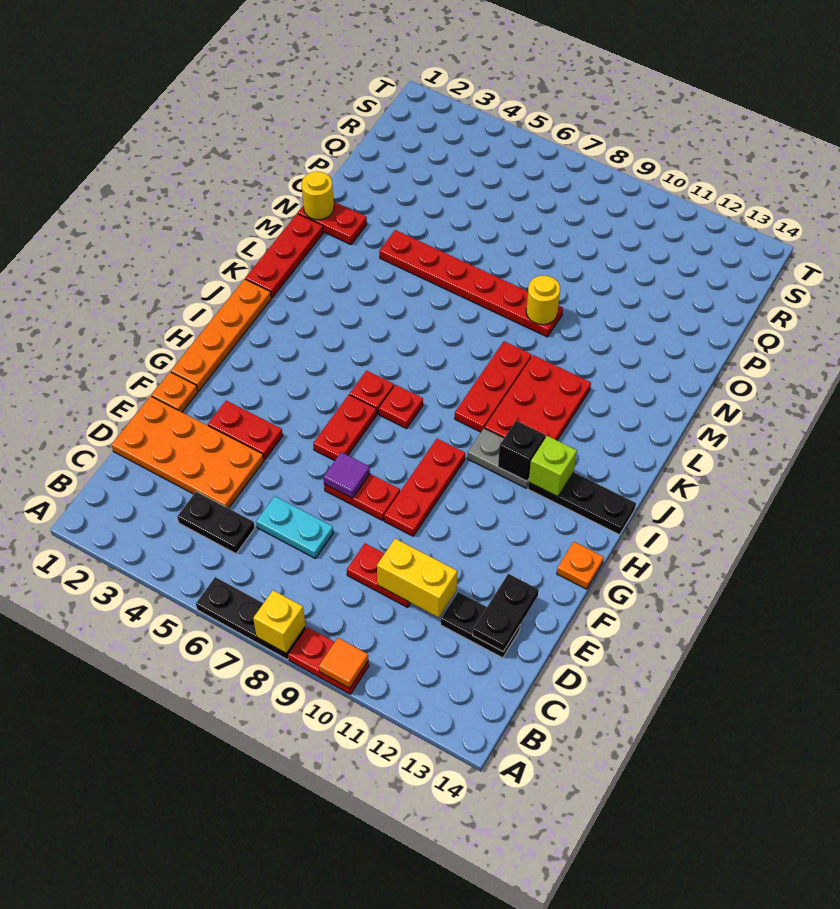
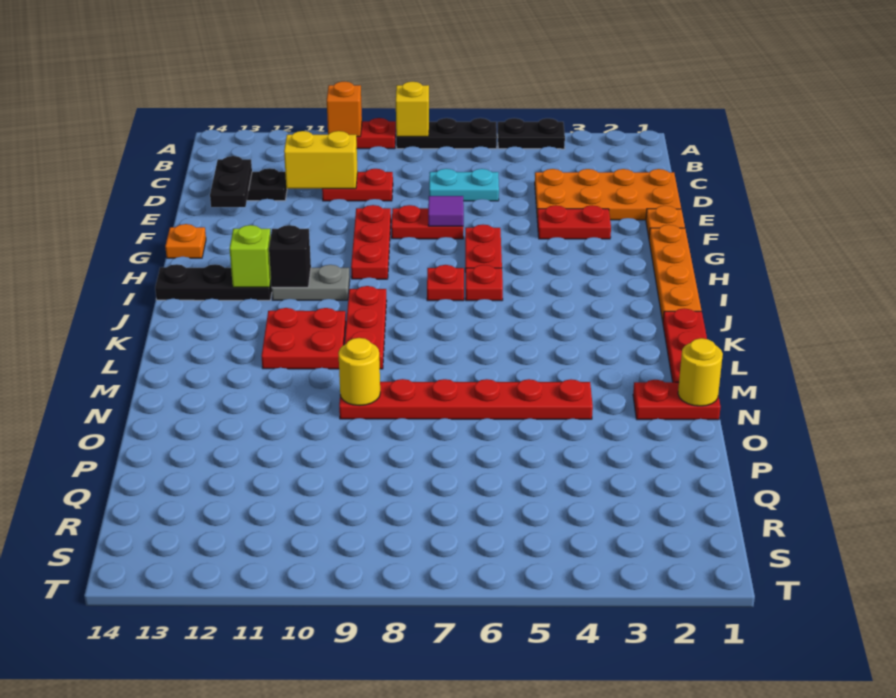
orange tile A10 level 2 -> orange brick A10 level 2
black plate C4:C5 level 1 -> black plate A4:A5 level 1
red plate J10:L11 level 1 -> red plate K10:L11 level 1

